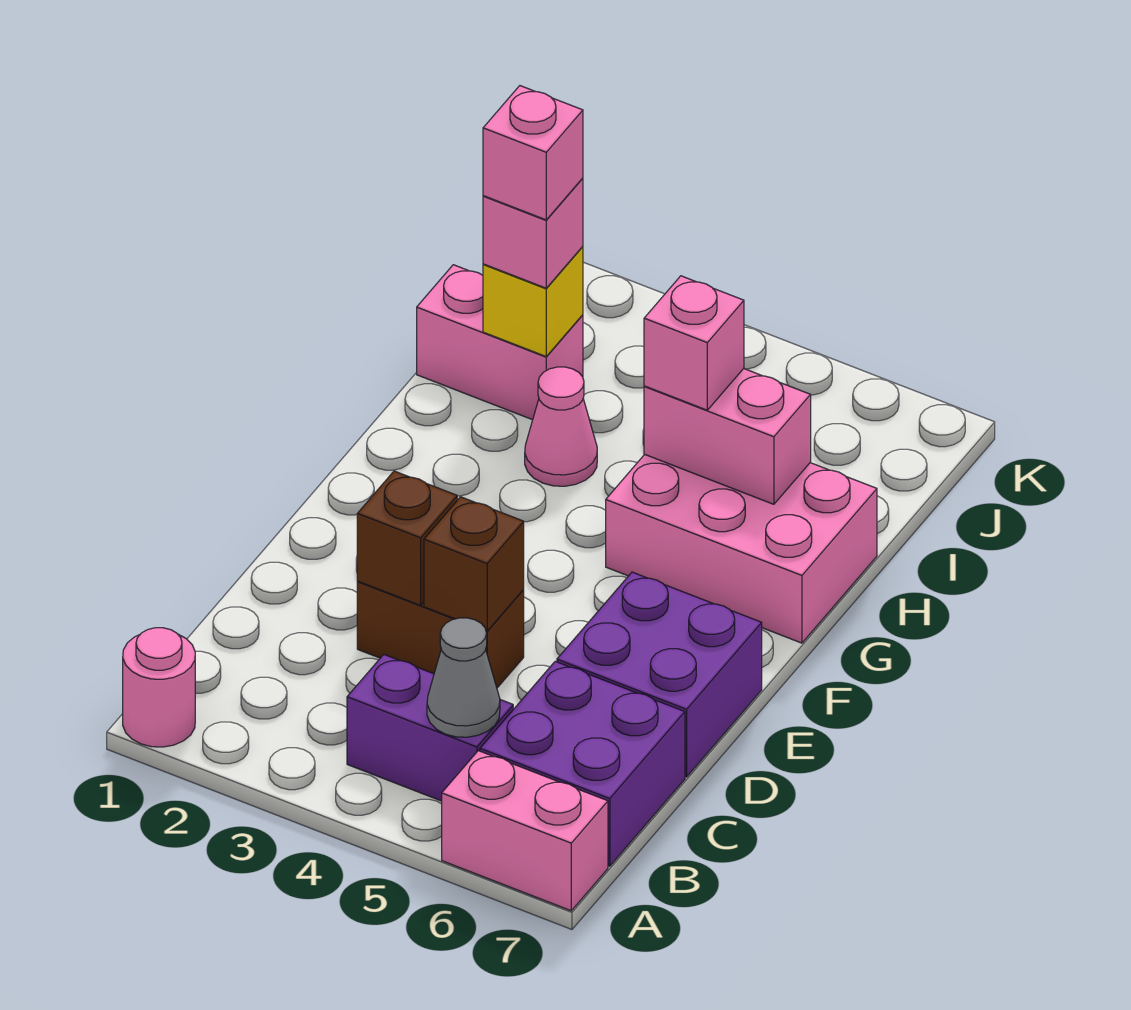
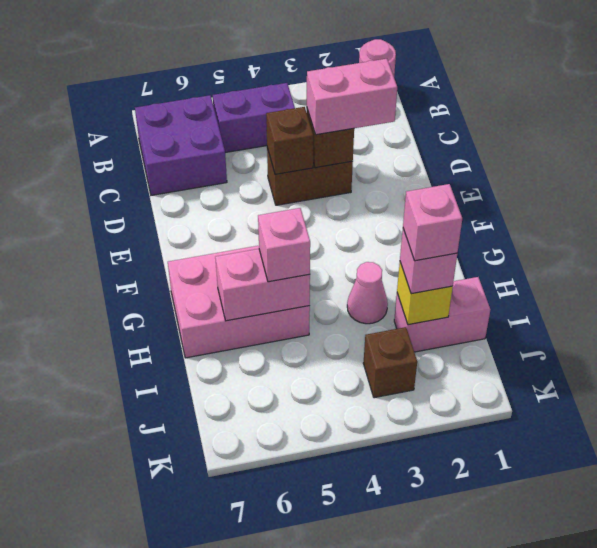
pink brick A6:A7 level 1 -> pink brick D2:D3 level 3
grey cone B5 level 2 -> none
purple brick D6:E7 level 1 -> none
none -> brown brick J3 level 1

